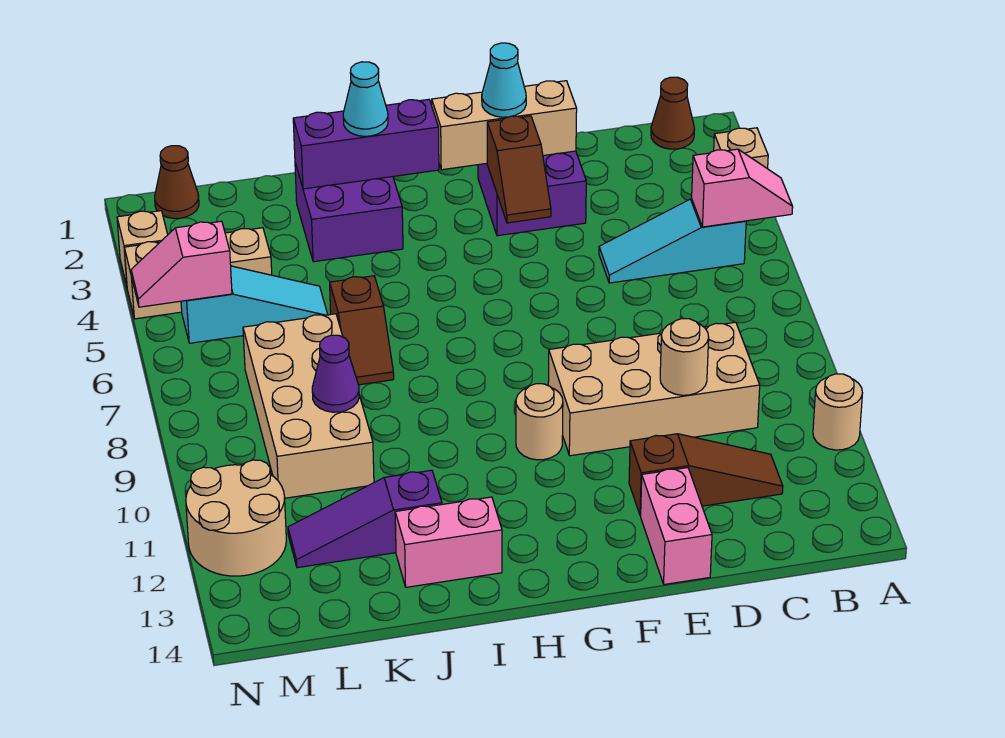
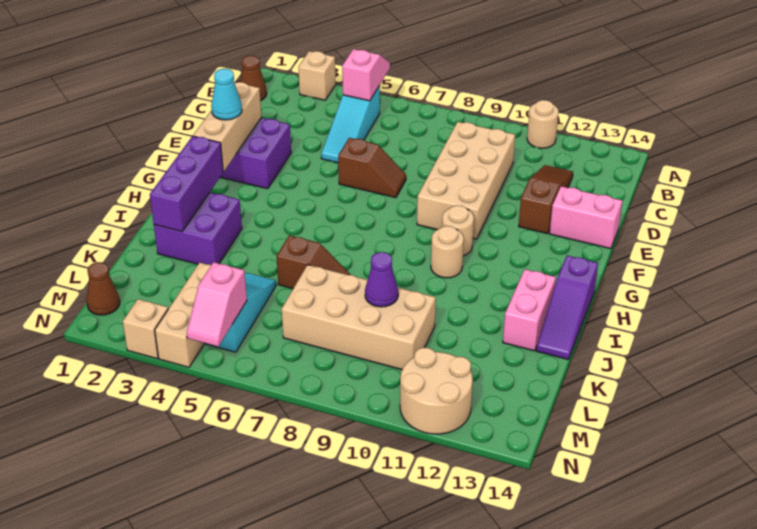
tan round brick D10 level 2 -> tan round brick H10 level 1
brown slope F3:F4 level 2 top 3 -> brown slope E6:E7 level 1 top 6
cyan cone I2 level 3 -> none
purple slope J12:L12 level 1 top J -> purple slope H14:J14 level 1 top H

